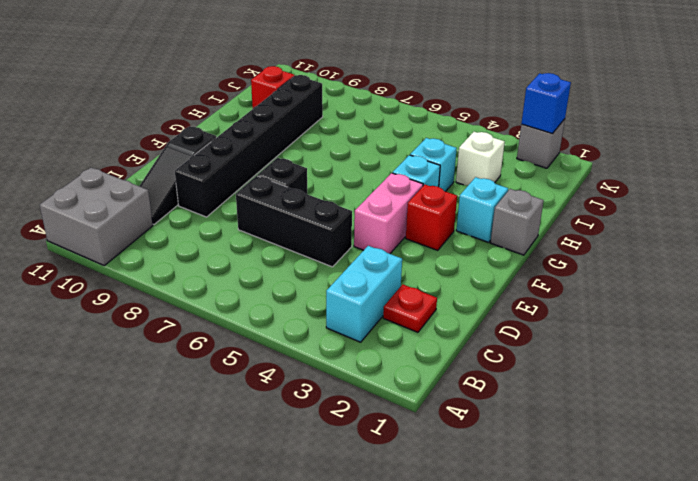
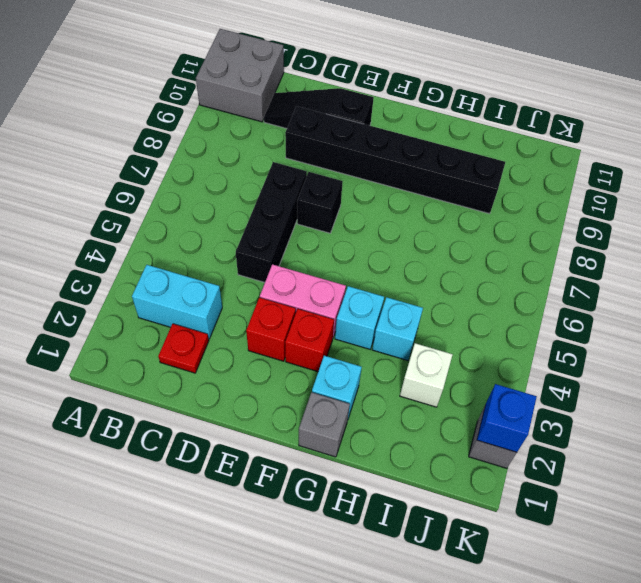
red brick I10 level 1 -> red brick E3 level 1

